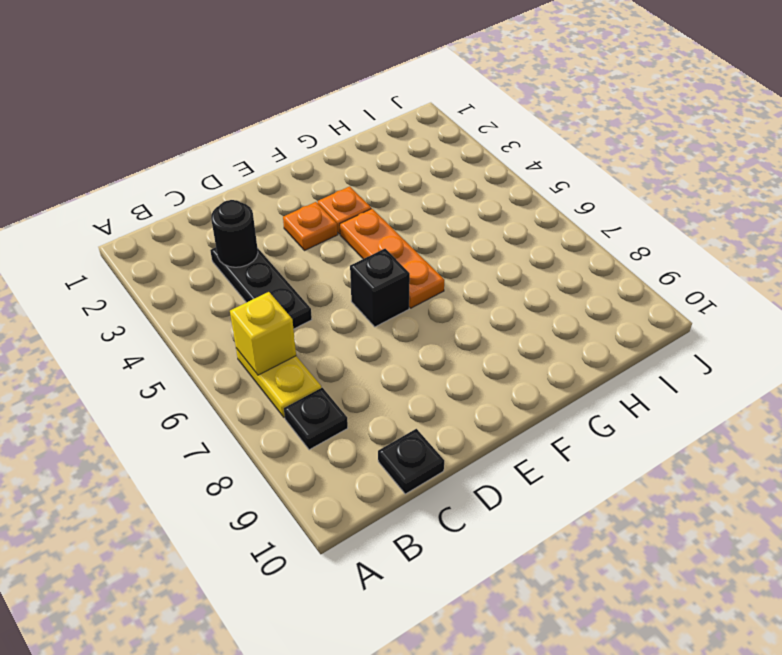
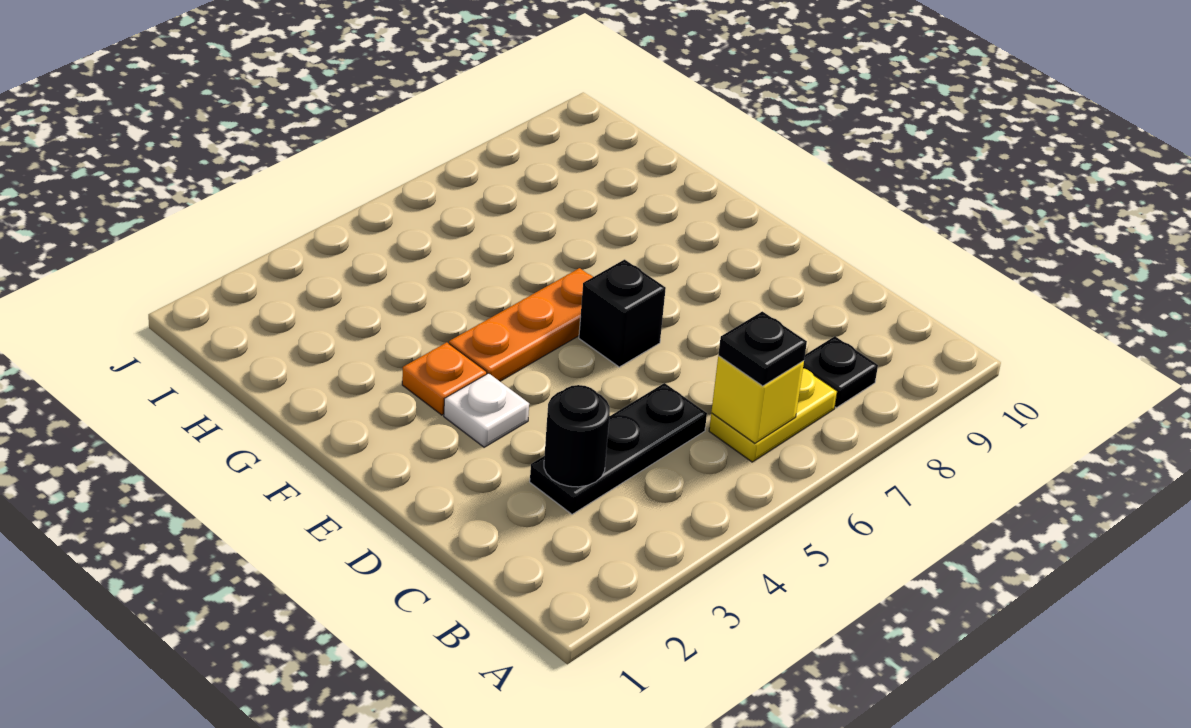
black plate C10 level 1 -> black plate B6 level 3
orange plate E3 level 1 -> white plate E3 level 1

